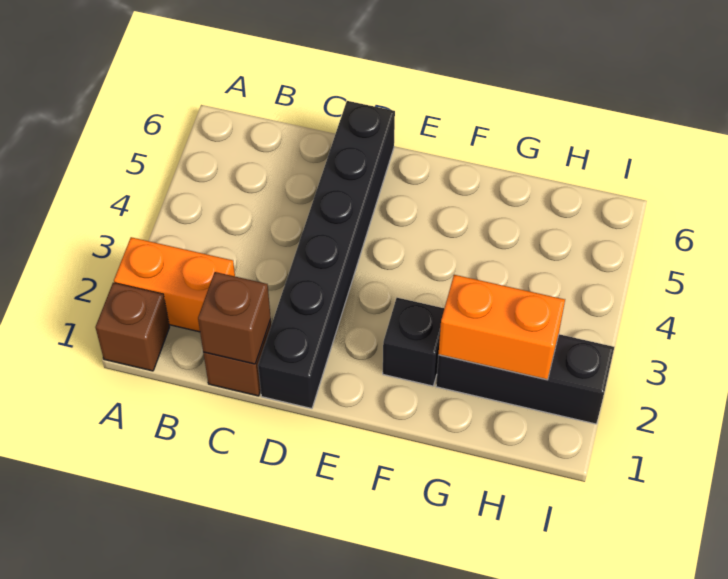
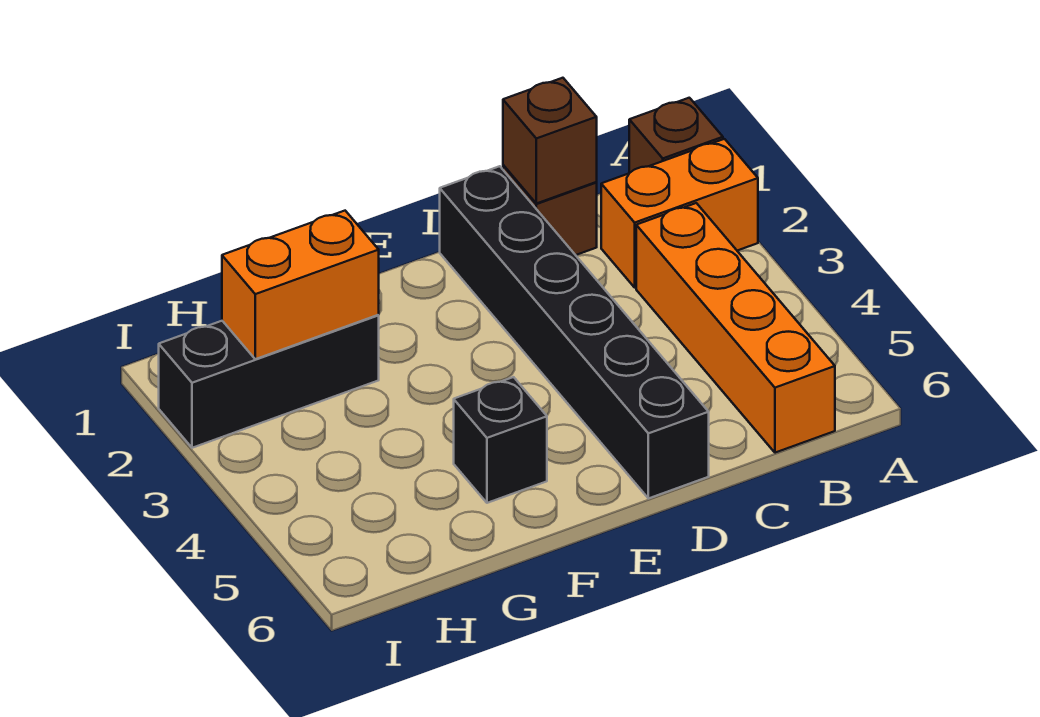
none -> orange brick B3:B6 level 1
black brick F2 level 1 -> black brick F5 level 1

